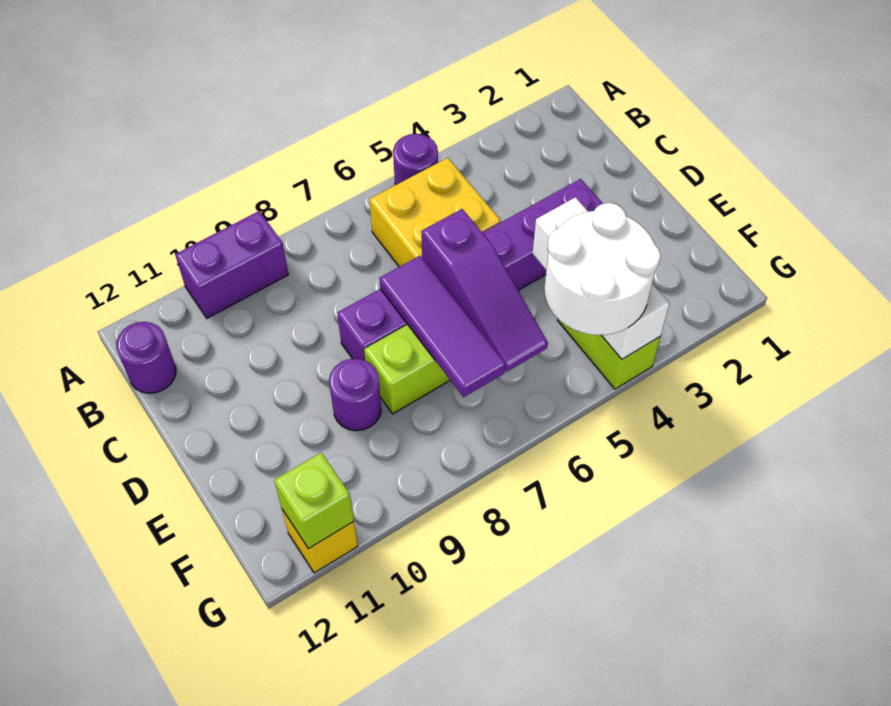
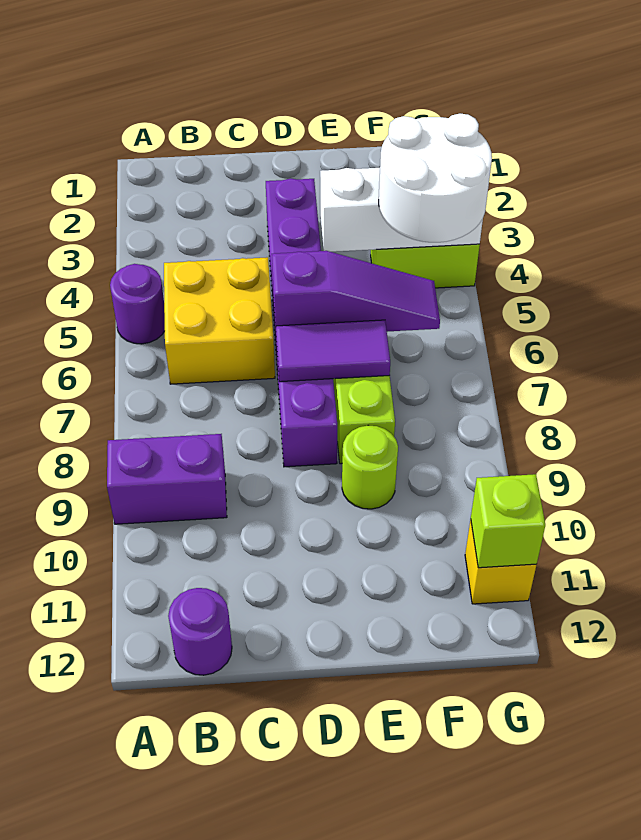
purple brick A9:A10 level 1 -> purple brick A9:B9 level 1
purple tile D7:F7 level 2 -> purple tile D7:E7 level 2
purple round brick E9 level 1 -> lime round brick E9 level 1

